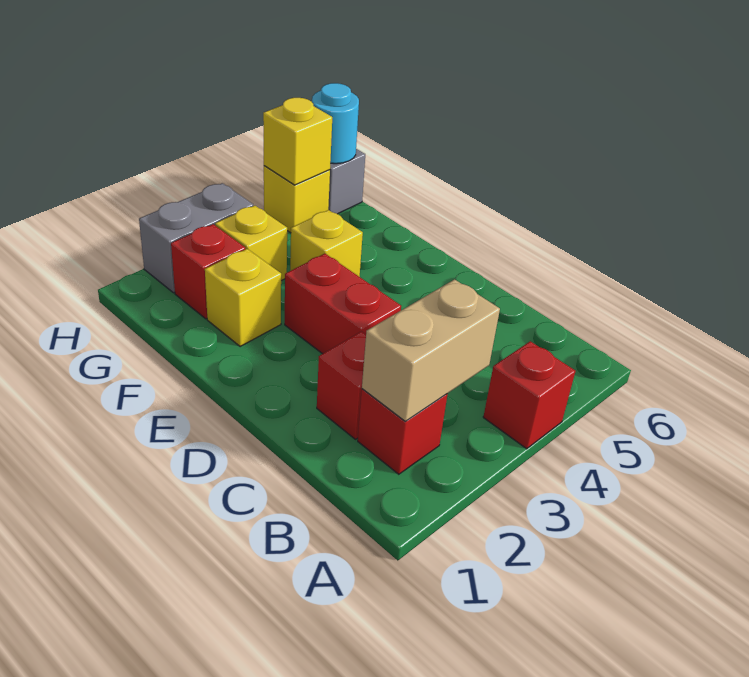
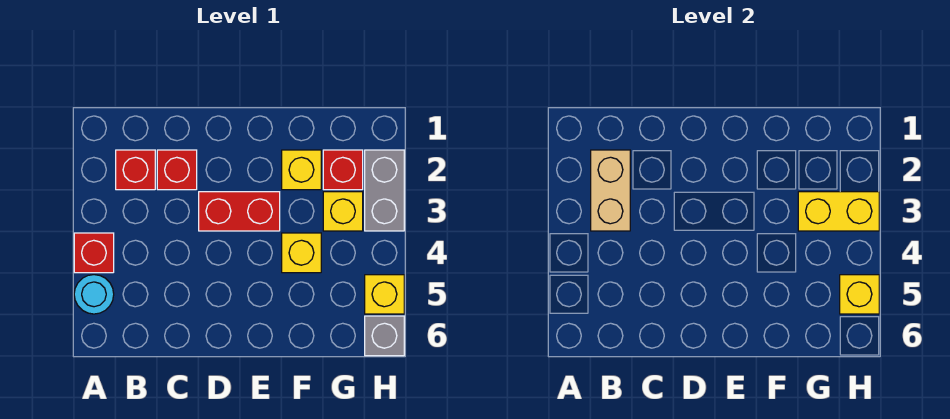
none -> yellow brick G3:H3 level 2
cyan round brick H6 level 2 -> cyan round brick A5 level 1

